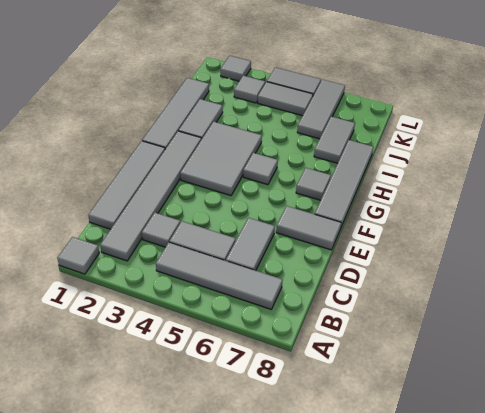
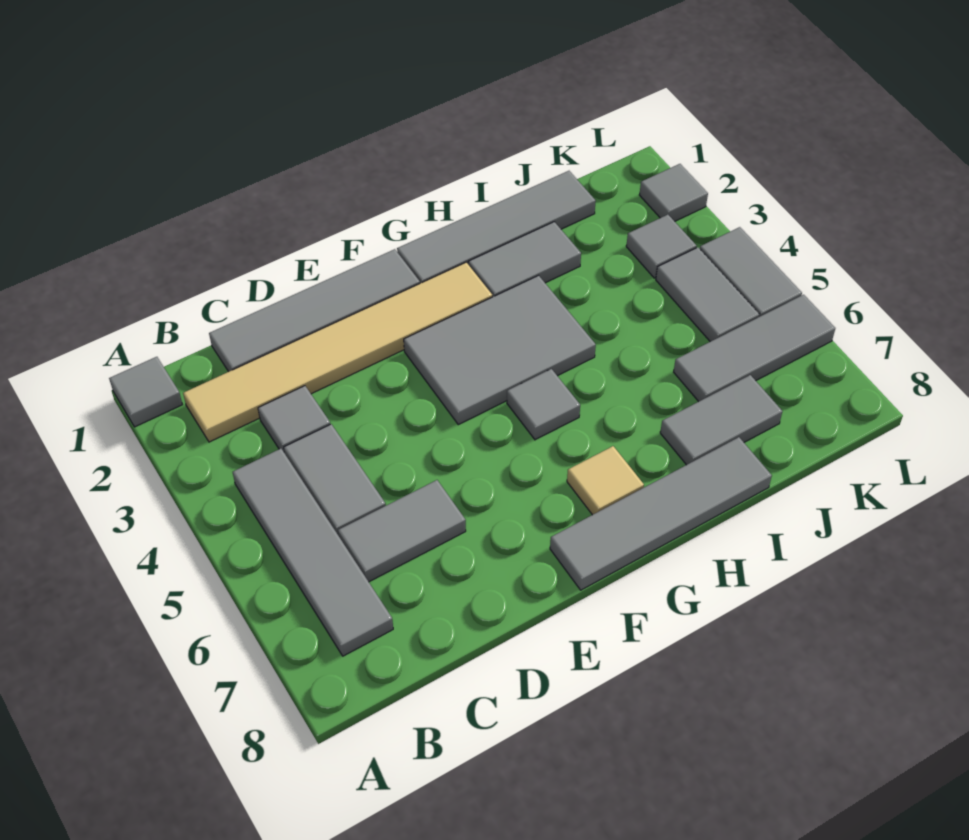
grey tile B2:G2 level 1 -> tan tile B2:G2 level 1
grey tile E7:E8 level 1 -> none
grey tile G7 level 1 -> tan tile G7 level 1

